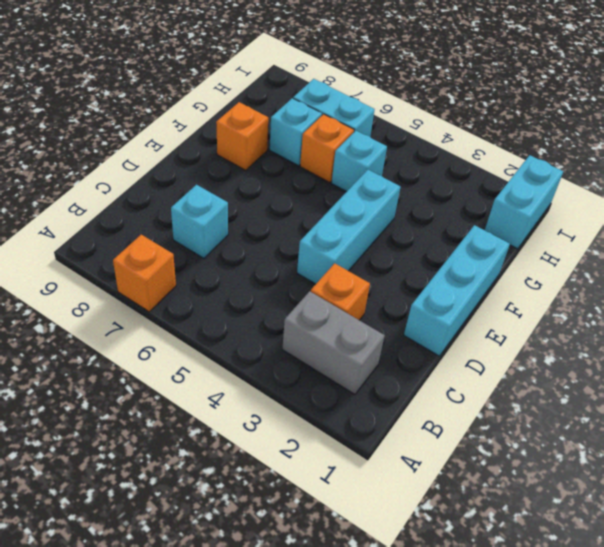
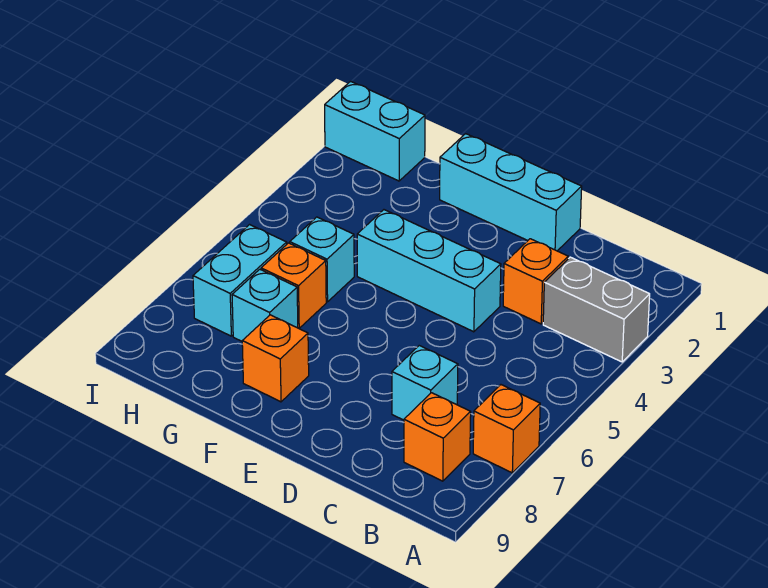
grey brick B2:B3 level 1 -> grey brick A3:B3 level 1
none -> orange brick B8 level 1

